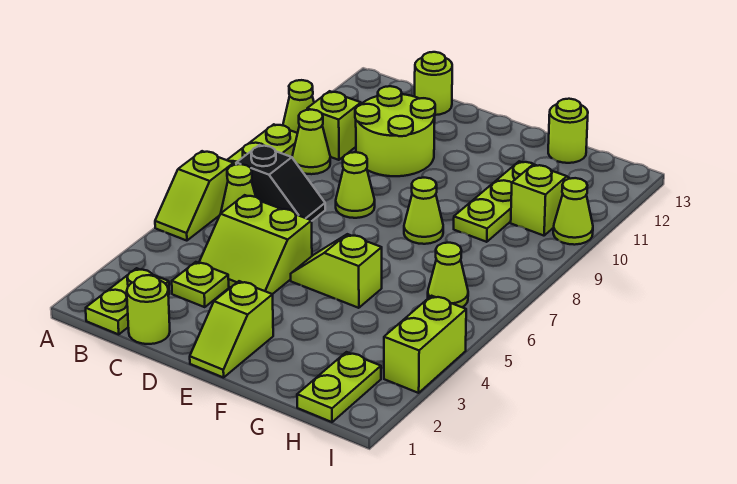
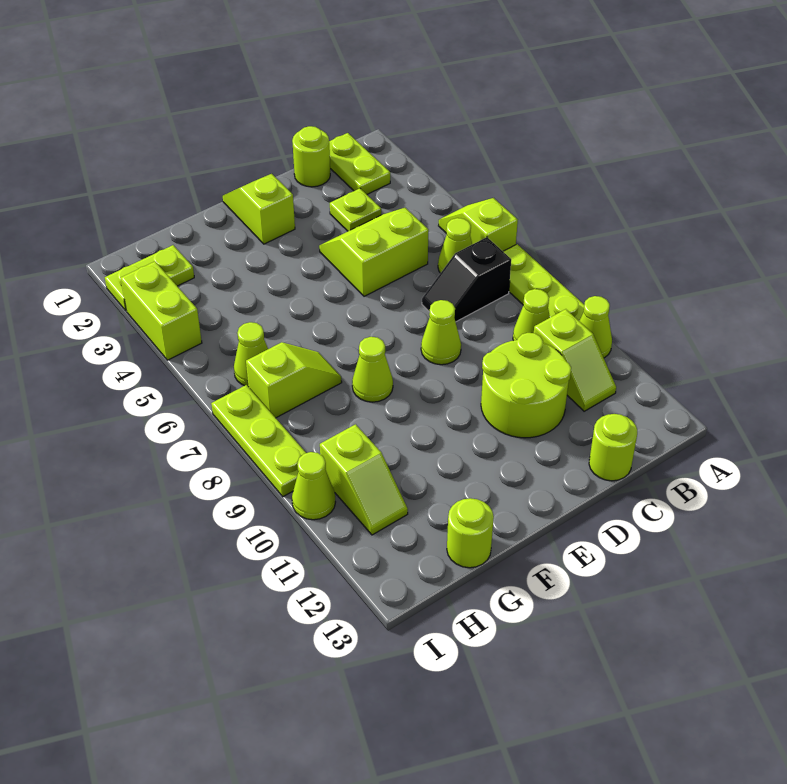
lime slope E5:F5 level 1 top F -> lime slope G7:H7 level 1 top H
lime plate G9:G11 level 1 -> lime plate I7:I9 level 1
lime plate H1:H2 level 1 -> lime plate H2:I2 level 1

